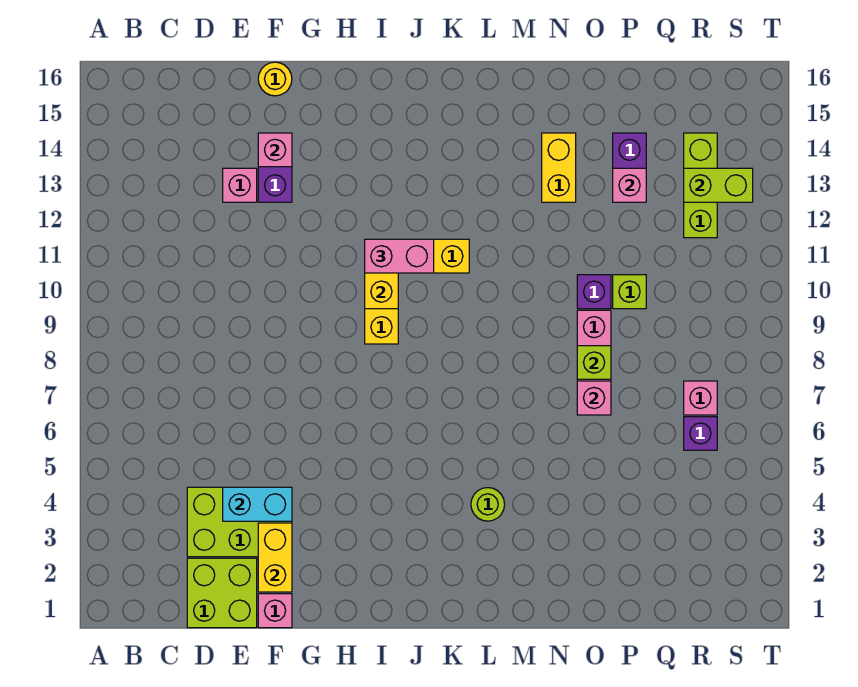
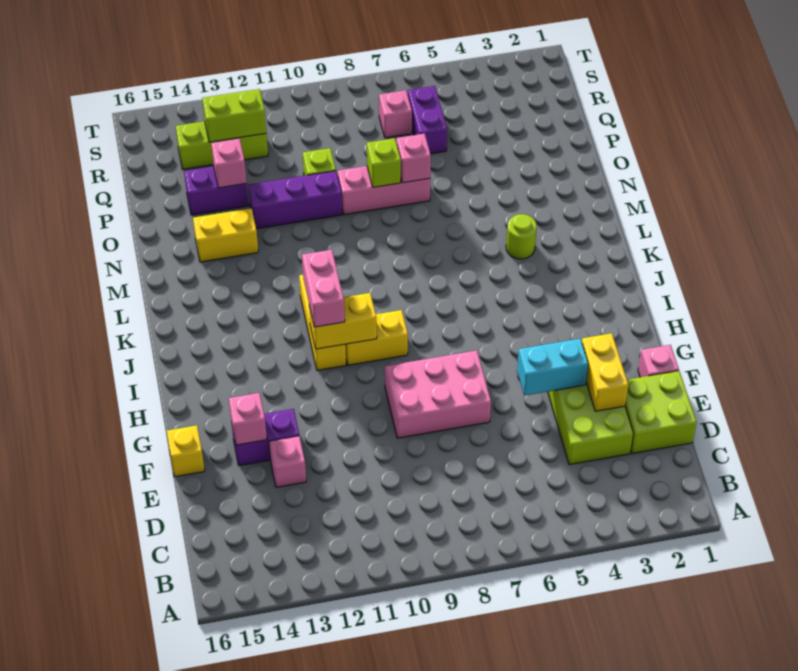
cyan brick E4:F4 level 2 -> cyan brick F4:F5 level 2
yellow brick F2:F3 level 2 -> yellow brick E3:F3 level 2
none -> pink brick F7:G9 level 1
yellow round brick F16 level 1 -> yellow brick F16 level 1
purple brick O10 level 1 -> purple brick O10:O12 level 1
purple brick R6 level 1 -> purple brick Q6:R6 level 1
lime brick R13:S13 level 2 -> lime brick R12:R13 level 2

